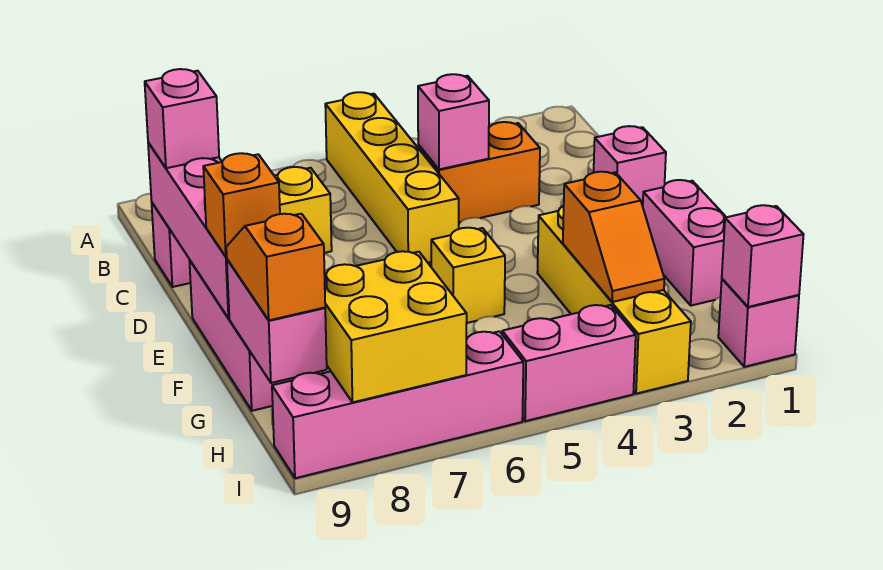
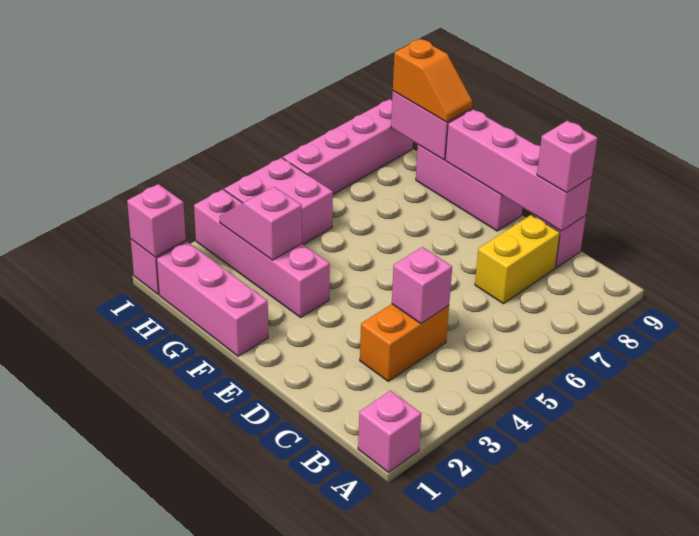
yellow brick A5:D5 level 1 -> none
pink brick D1 level 1 -> pink brick A1 level 1
pink brick F1:G1 level 1 -> pink brick F1:H1 level 1
yellow brick F3:I3 level 1 -> pink brick F3:I3 level 1
yellow brick F5 level 1 -> none
orange brick F9 level 3 -> none
orange slope G3:H3 level 2 top G -> pink slope G3:H3 level 2 top G
yellow brick H7:I8 level 2 -> none
pink brick I4:I5 level 1 -> pink brick H4:I5 level 1

